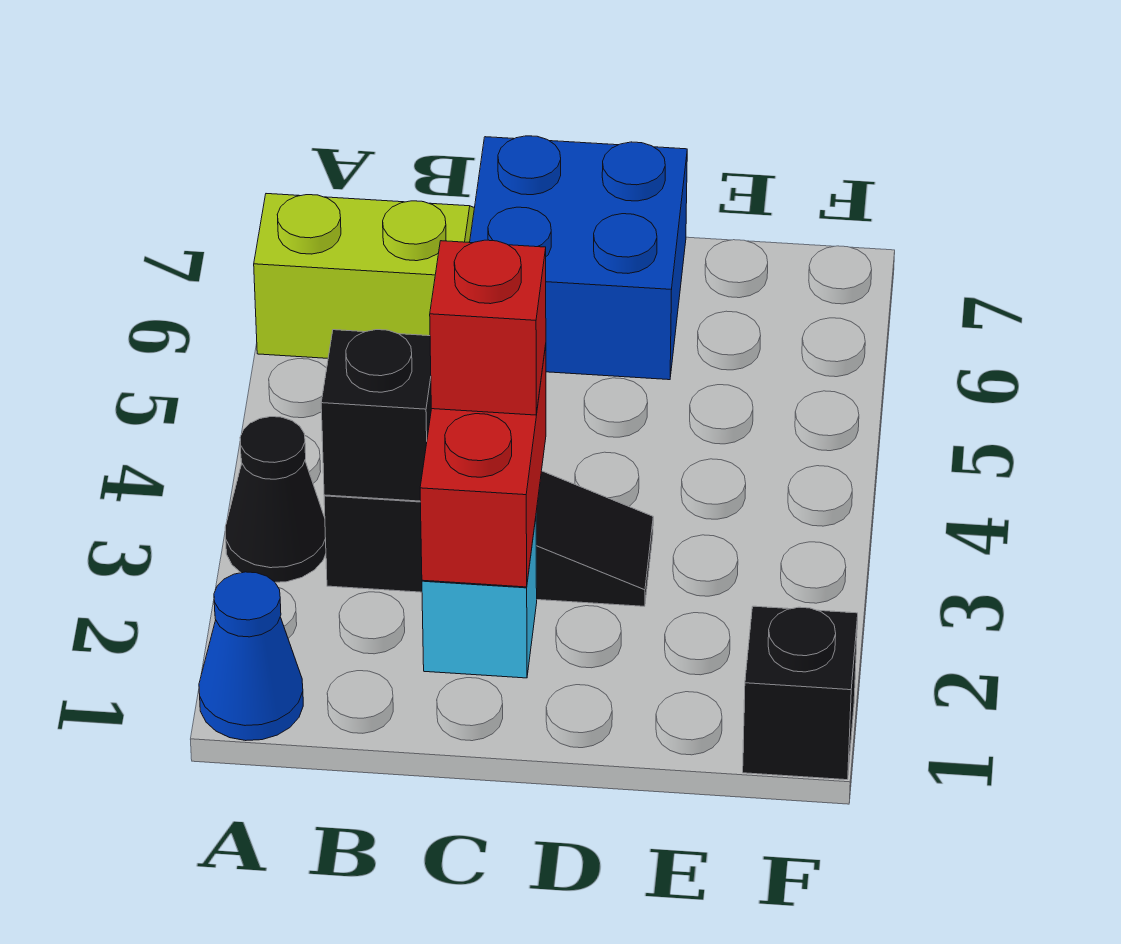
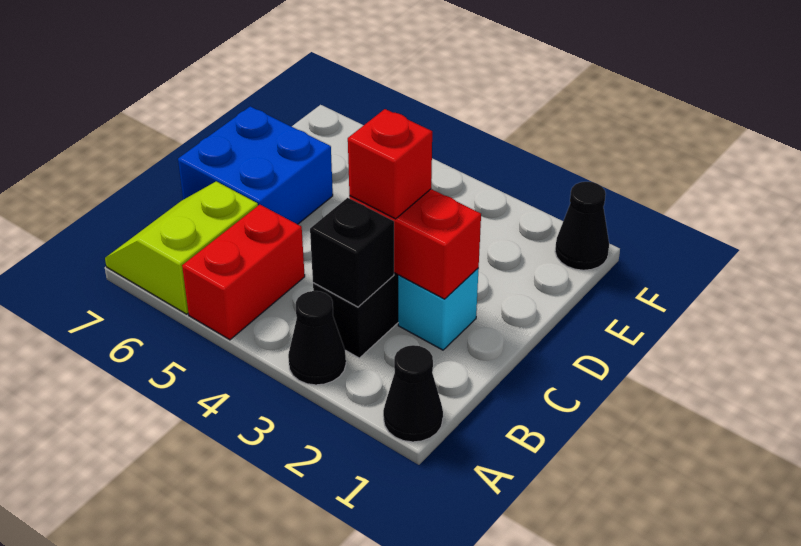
blue cone A1 level 1 -> black cone A1 level 1
none -> red brick A5:B5 level 1
black brick F1 level 1 -> black cone F1 level 1

